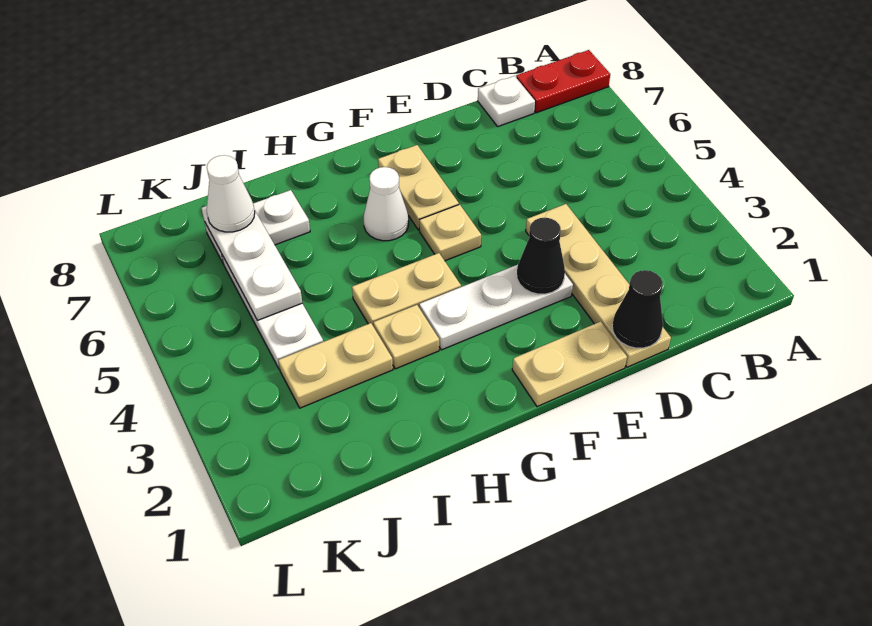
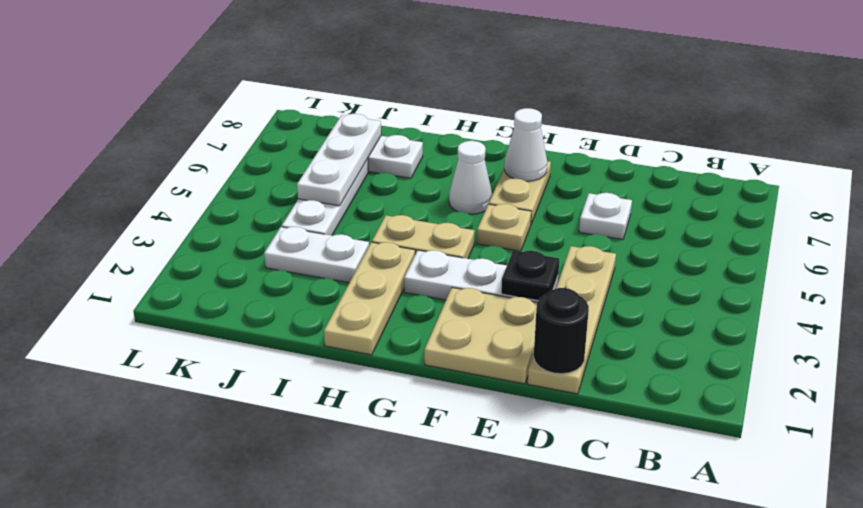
red plate A8:B8 level 1 -> none
white plate C8 level 1 -> white plate D6 level 1
black cone D1 level 2 -> black round brick D1 level 2
tan plate E1:F1 level 1 -> tan plate E1:F2 level 1
black cone E3 level 2 -> black plate E3 level 2
tan plate H3 level 1 -> tan plate H1:H3 level 1
tan plate I3:J3 level 1 -> white plate I3:J3 level 1
white cone J7 level 3 -> white cone F7 level 2

